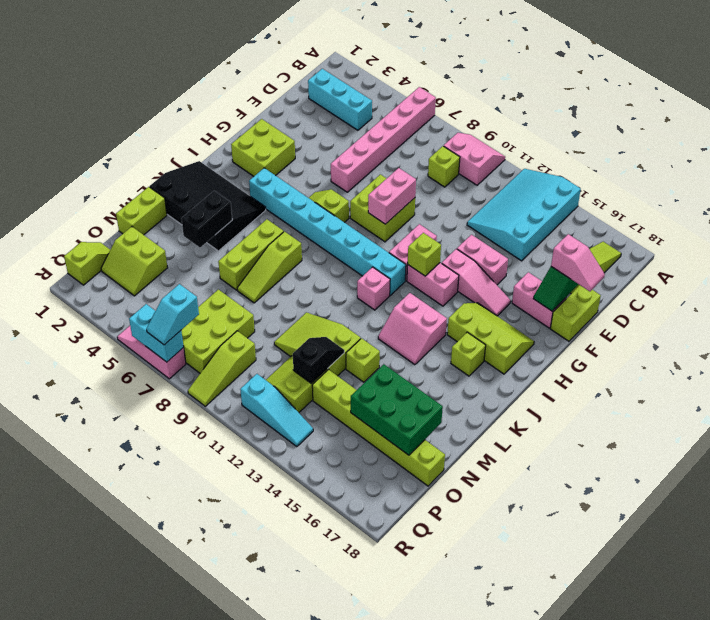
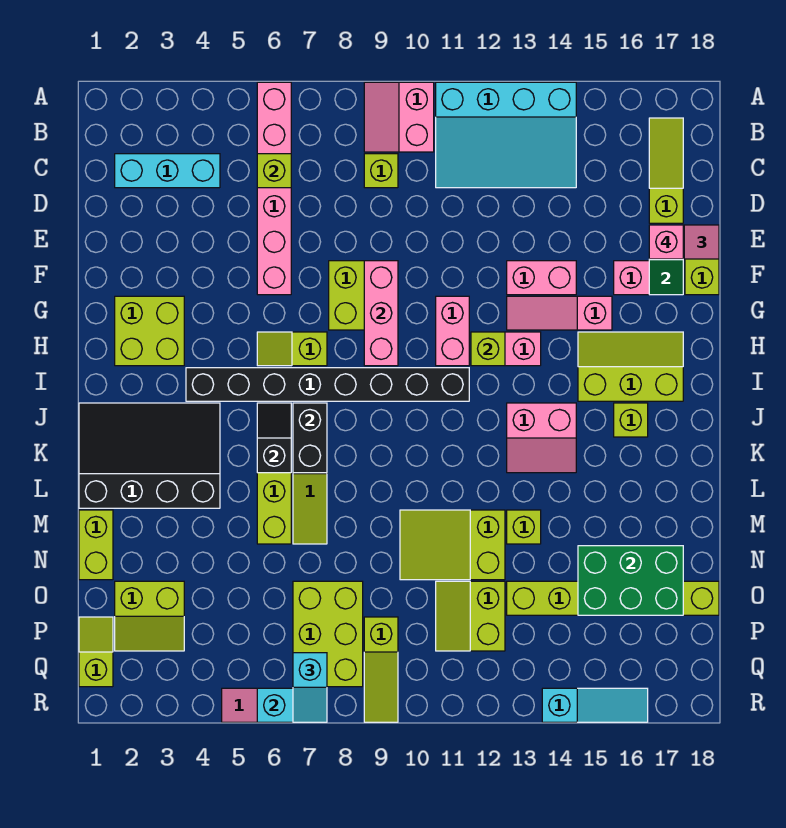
pink slope A9:B10 level 1 top B -> pink slope A9:B10 level 1 top 10
cyan slope A12:D14 level 1 top 14 -> cyan slope A11:C14 level 1 top A
none -> lime brick C6 level 2
pink brick F9:G9 level 2 -> pink brick F9:H9 level 2
pink slope G13:G15 level 1 top 13 -> pink slope G13:G15 level 1 top 15
cyan brick I4:I11 level 1 -> black brick I4:I11 level 1
pink brick J11 level 1 -> pink brick E17 level 4
black brick L4:M4 level 2 -> black brick J7:K7 level 2
black slope N12:O12 level 2 top O -> black slope J6:K6 level 2 top K
cyan slope Q11:Q13 level 1 top 11 -> cyan slope R14:R16 level 1 top 14

